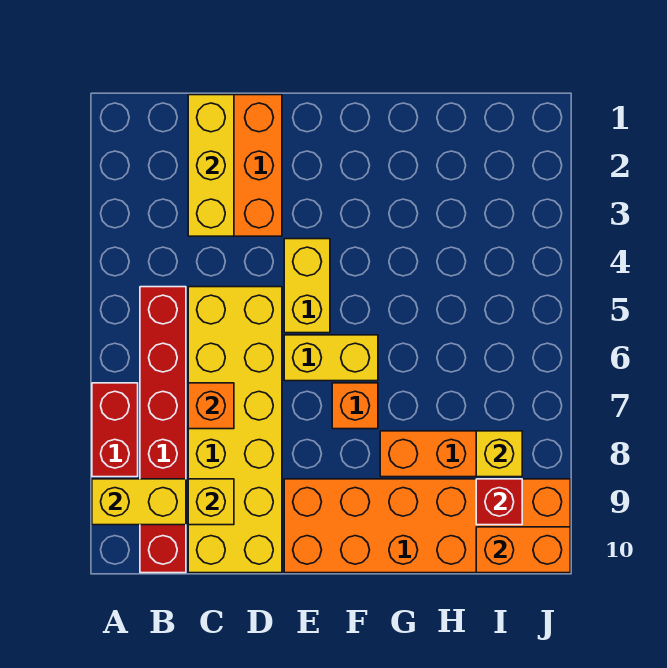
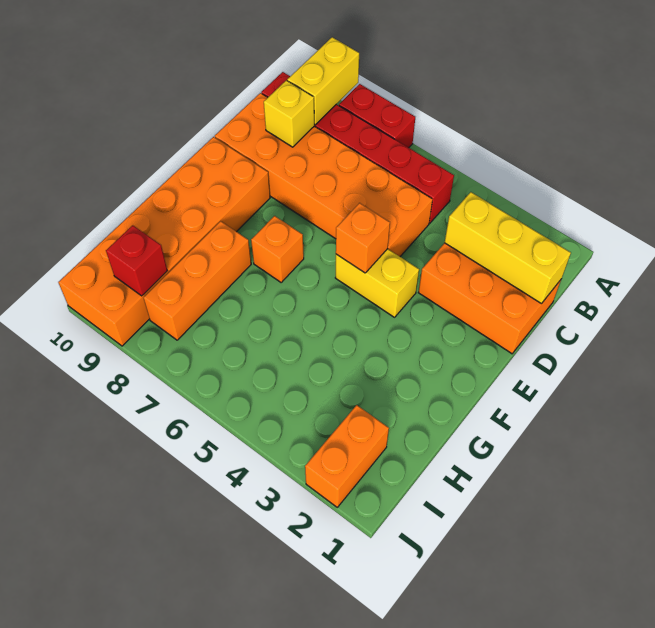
yellow brick C5:D10 level 1 -> orange brick C5:D10 level 1
orange brick C7 level 2 -> orange brick E5 level 2
yellow brick E6:F6 level 1 -> none
yellow brick I8 level 2 -> none
orange brick I10:J10 level 2 -> orange brick I2:J2 level 1

